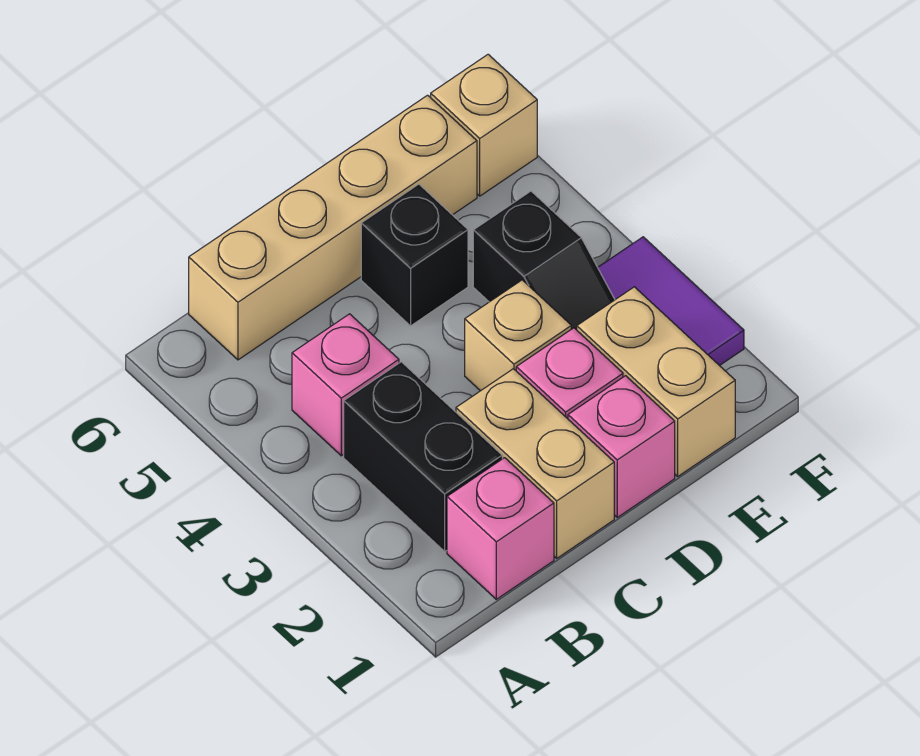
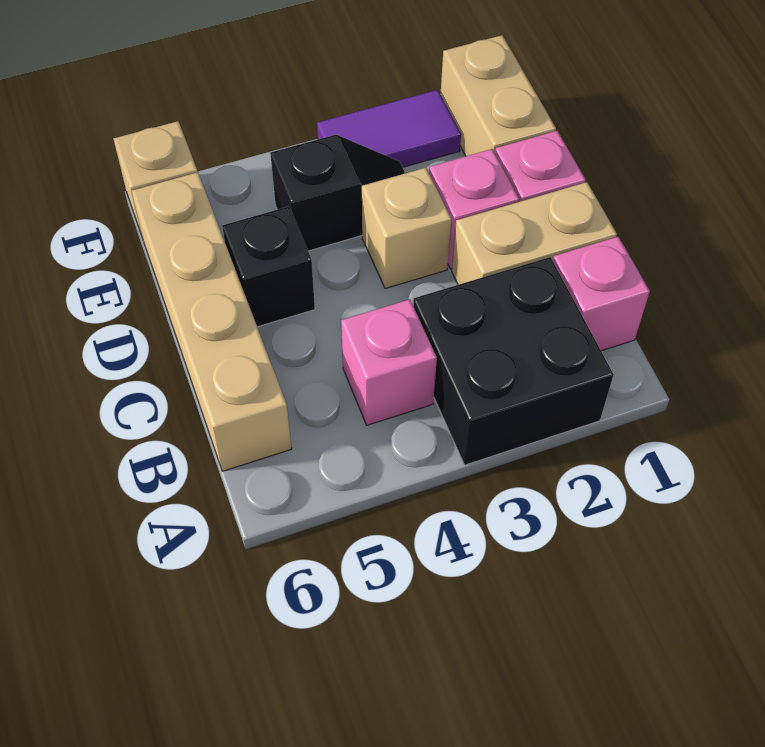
black brick B2:B3 level 1 -> black brick A2:B3 level 1
tan brick E1:E2 level 1 -> tan brick E1:F1 level 1

